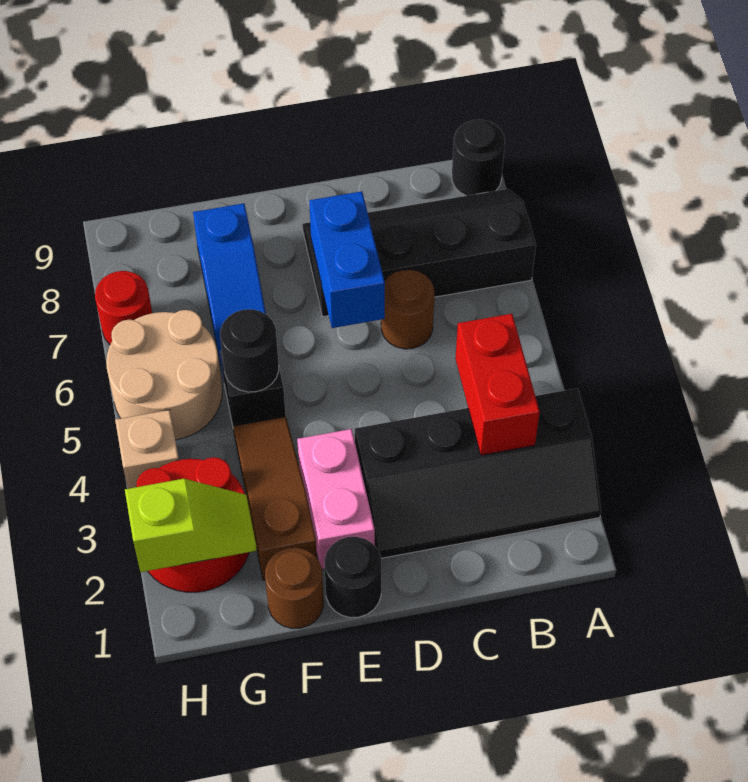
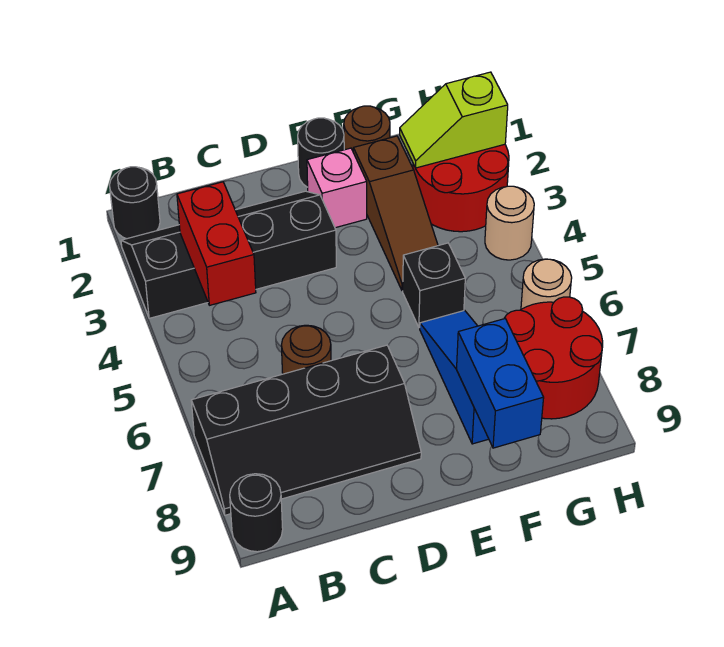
blue brick D6:D7 level 2 -> blue brick F8:F9 level 2
pink brick E2:E3 level 1 -> pink brick E2 level 1
black round brick F5 level 2 -> black round brick A1 level 1
tan round brick G5:H6 level 1 -> tan round brick H6 level 1
tan brick H4 level 1 -> tan round brick H4 level 1
red round brick H7 level 1 -> red round brick G7:H8 level 1

